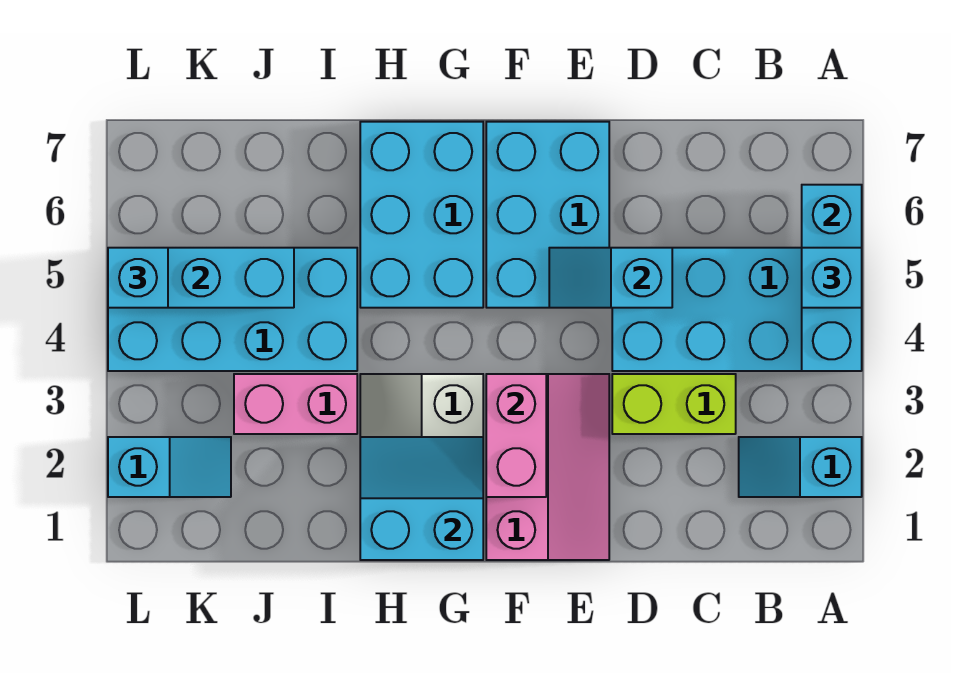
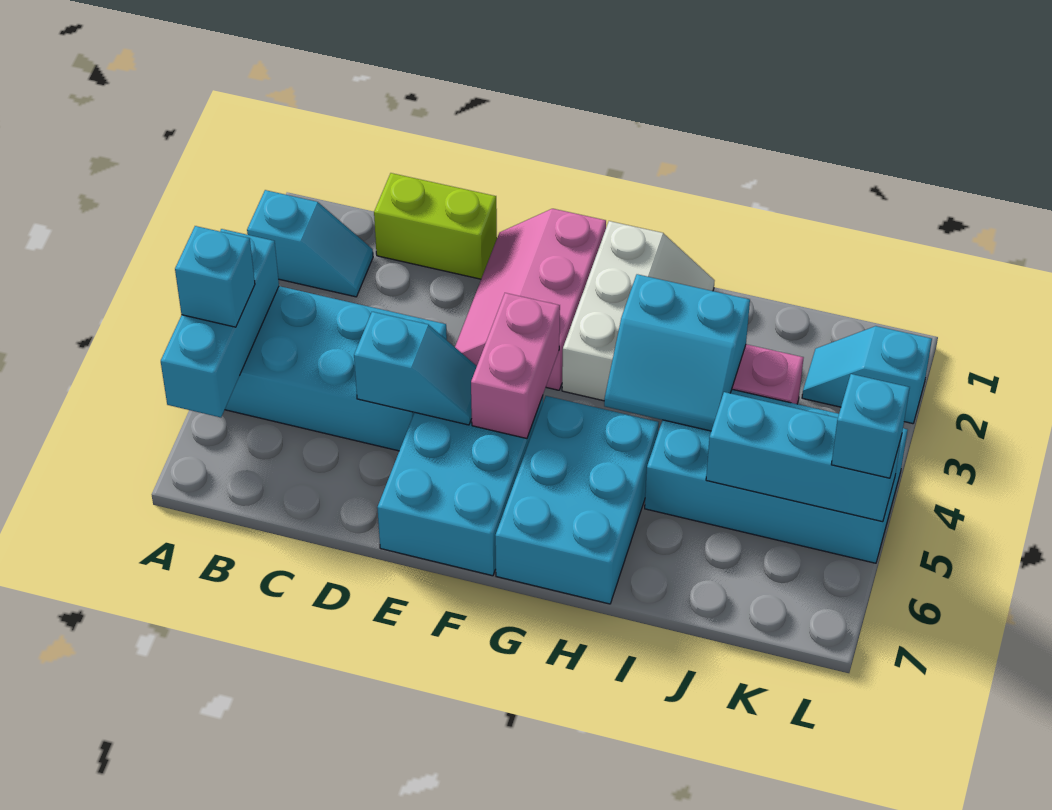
lime brick C3:D3 level 1 -> lime brick C1:D1 level 1
pink brick F2:F3 level 2 -> pink brick F4:F5 level 2
cyan slope G1:H2 level 2 top 1 -> cyan slope H3:I4 level 2 top 3

